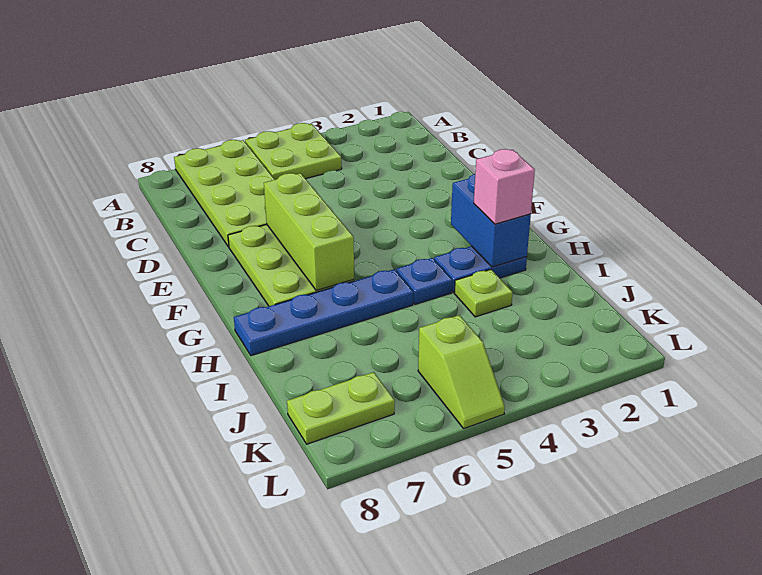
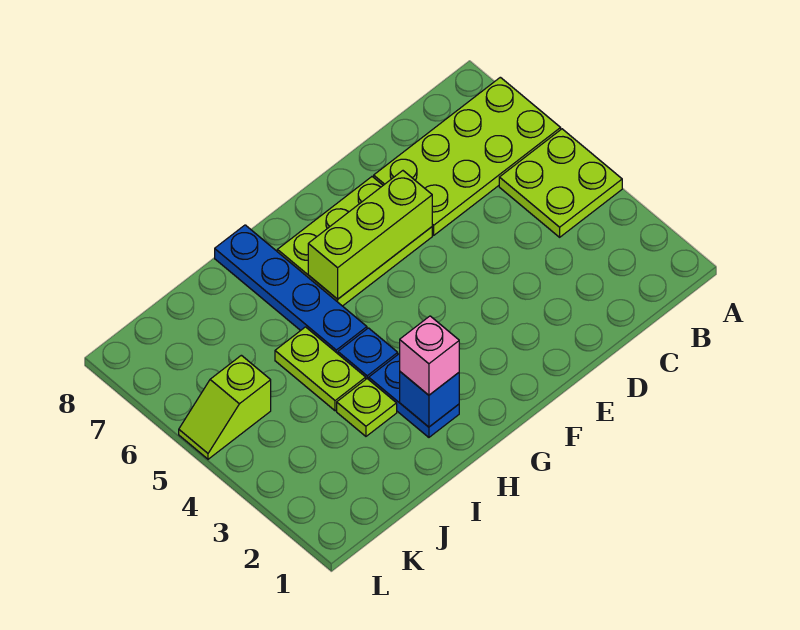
blue brick G2:H2 level 2 -> blue brick H2 level 2
lime plate K7:K8 level 1 -> lime plate I4:I5 level 1

